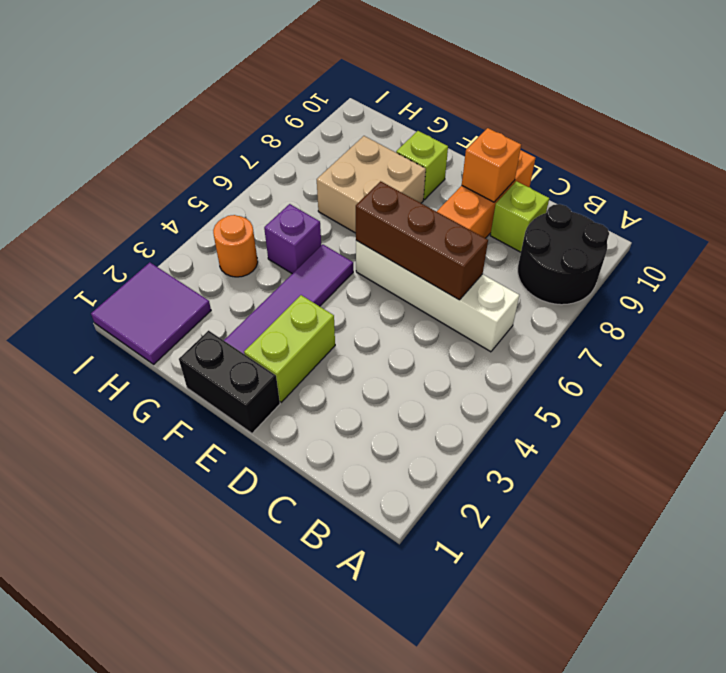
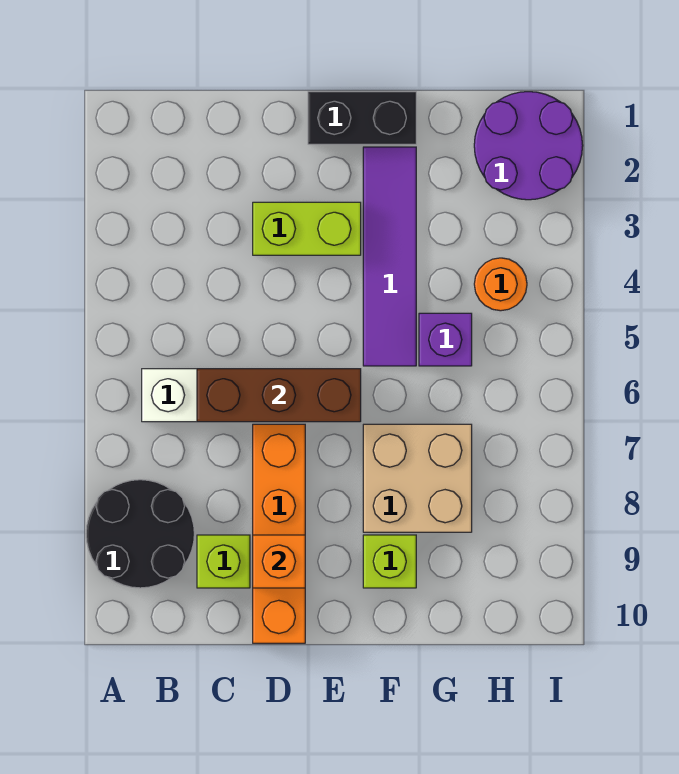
lime brick E2:E3 level 1 -> lime brick D3:E3 level 1
purple tile H1:I2 level 1 -> purple round brick H1:I2 level 1

